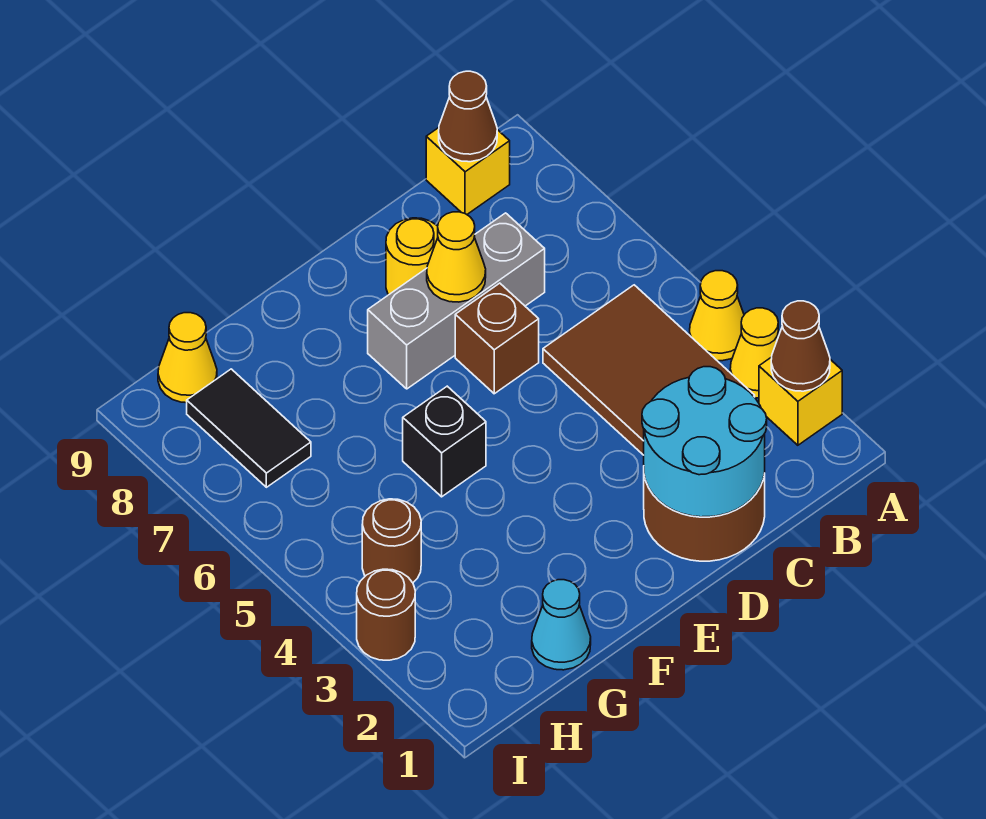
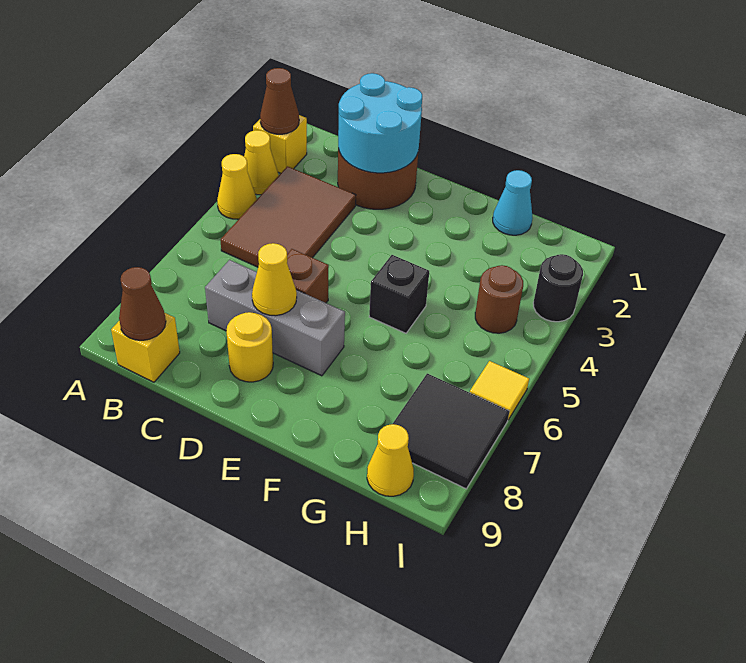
black tile H7:H8 level 1 -> black tile H7:I8 level 1
brown round brick I3 level 1 -> black round brick I3 level 1
none -> yellow tile I6 level 1

